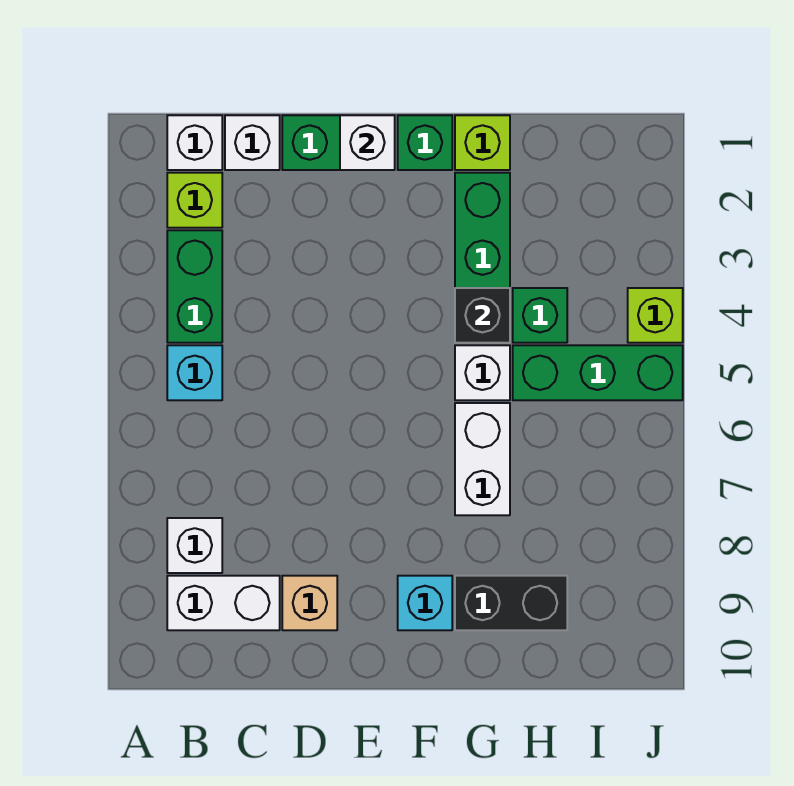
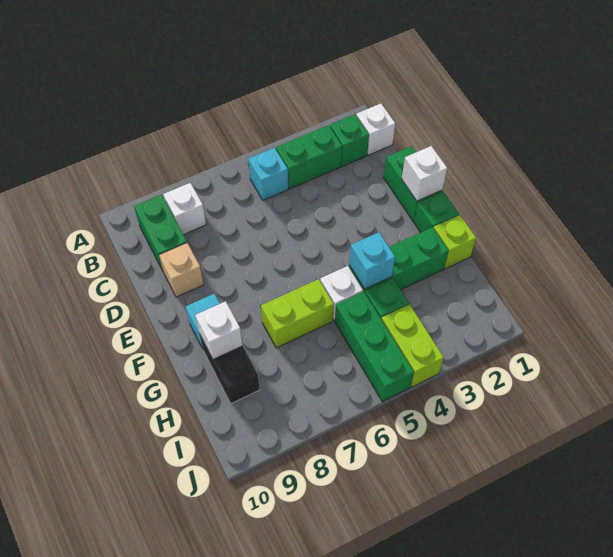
lime brick B2 level 1 -> green brick B2 level 1
white brick B9:C9 level 1 -> green brick B9:C9 level 1
white brick C1 level 1 -> white brick G9 level 2
black brick G4 level 2 -> cyan brick G4 level 2
white brick G6:G7 level 1 -> lime brick G6:G7 level 1
lime brick J4 level 1 -> lime brick I4:J4 level 1

